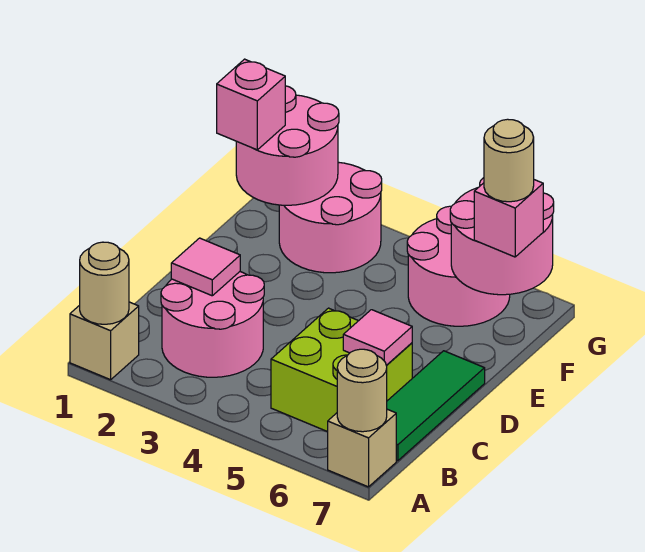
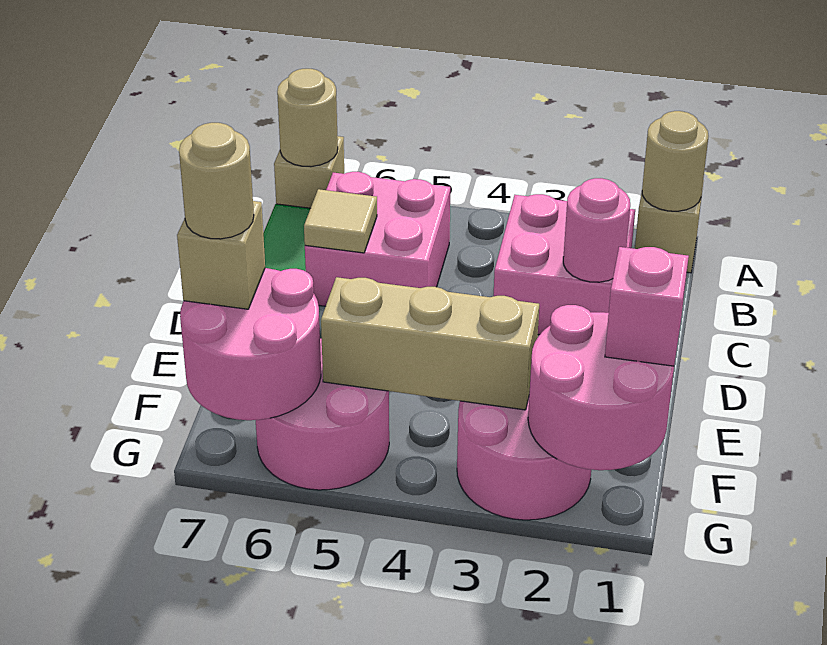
pink round brick B2:C3 level 1 -> pink brick B2:C3 level 1
lime brick B5:C6 level 1 -> pink brick B5:C6 level 1
pink tile C2 level 2 -> pink round brick C2 level 2
pink tile C6 level 2 -> tan tile C6 level 2
none -> tan brick F3:F5 level 2
pink brick F7 level 3 -> tan brick F7 level 3

